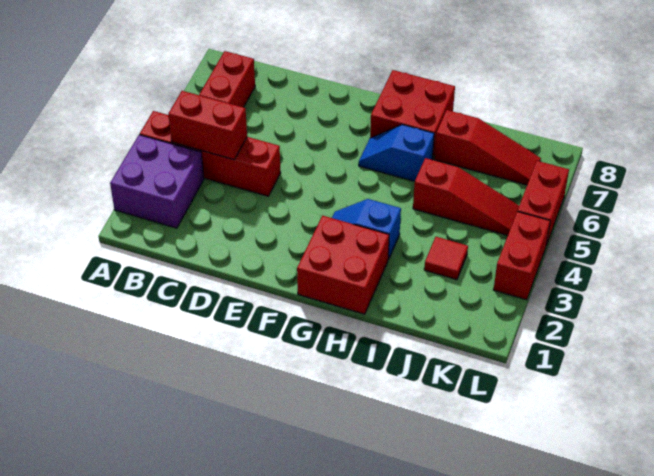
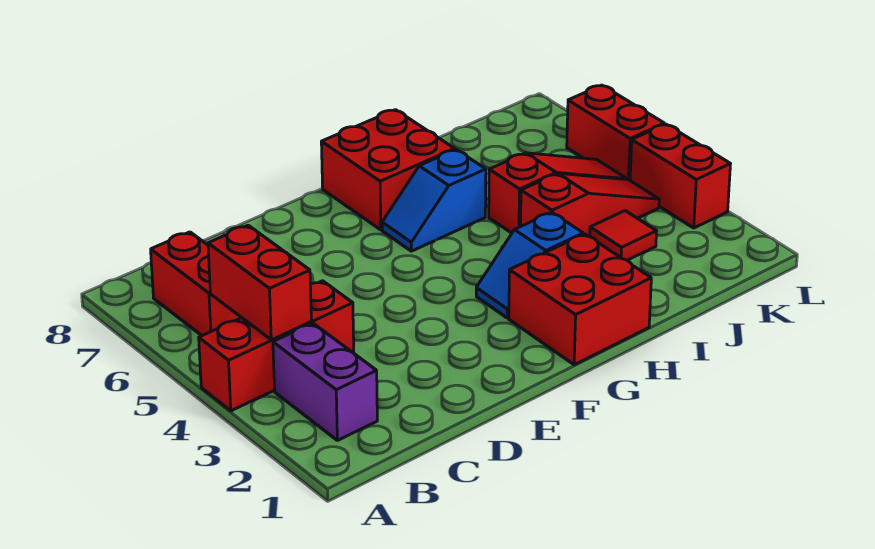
purple brick A2:B3 level 1 -> purple brick B2:B3 level 1
red brick A4:D4 level 1 -> red brick A4:C4 level 1
red brick B4:C4 level 2 -> red brick B4:B5 level 2
red slope I7:K7 level 1 top I -> red slope I4:K4 level 1 top I

